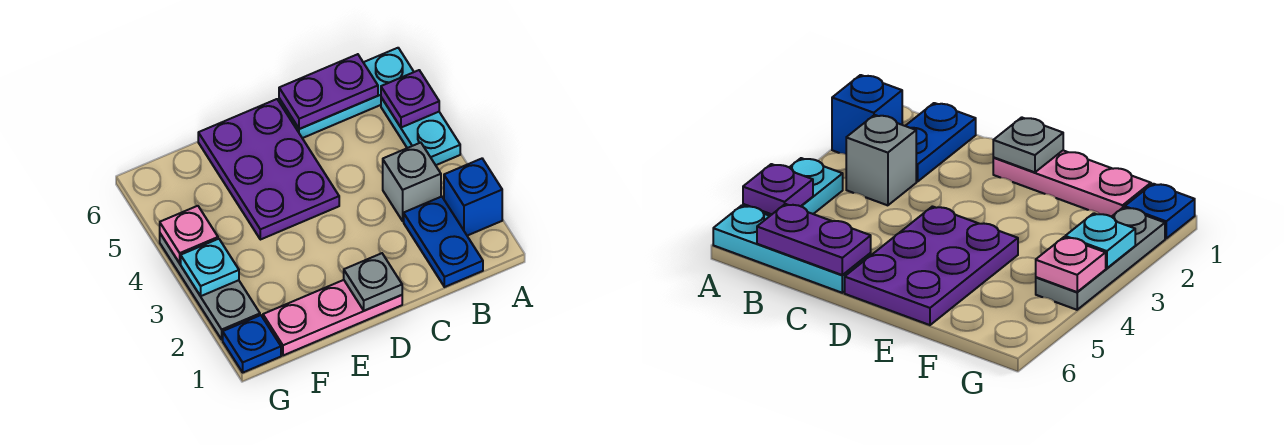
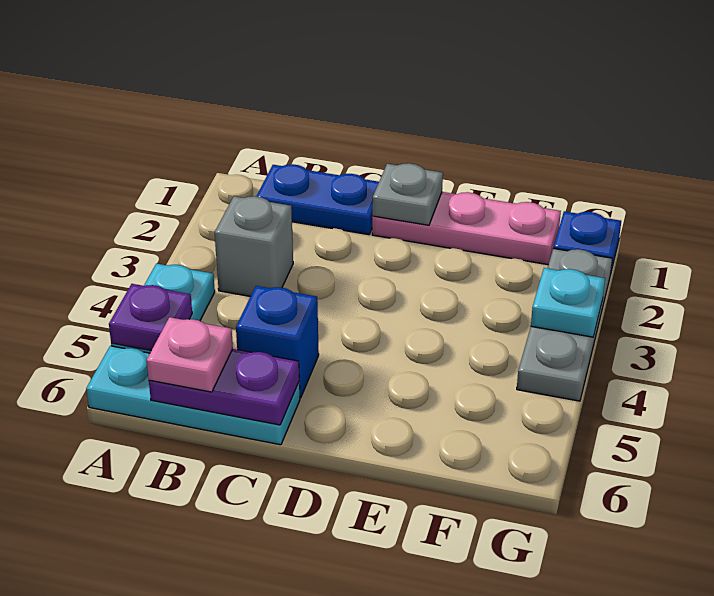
blue brick A2 level 1 -> blue brick C5 level 1
blue plate B1:B2 level 1 -> blue plate B1:C1 level 1
purple plate D4:E6 level 1 -> none
pink plate G4 level 2 -> pink plate B6 level 3

